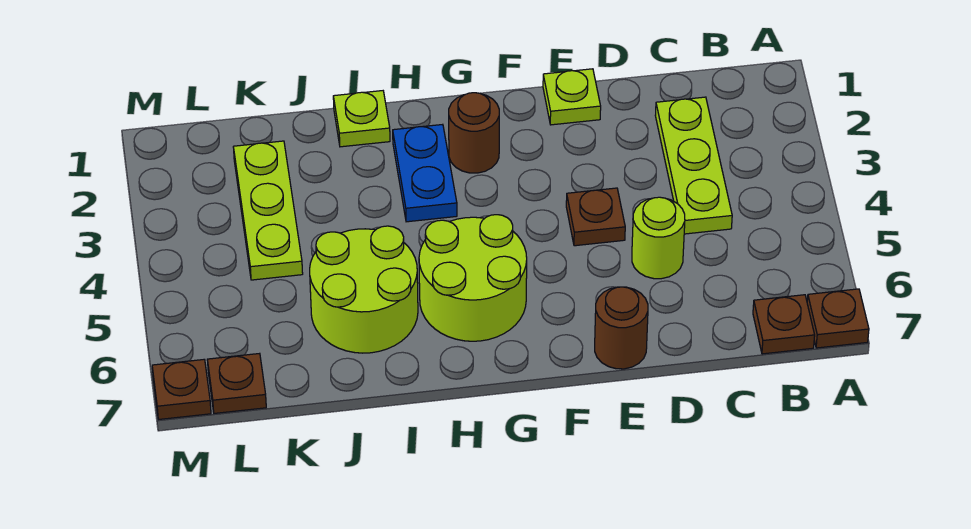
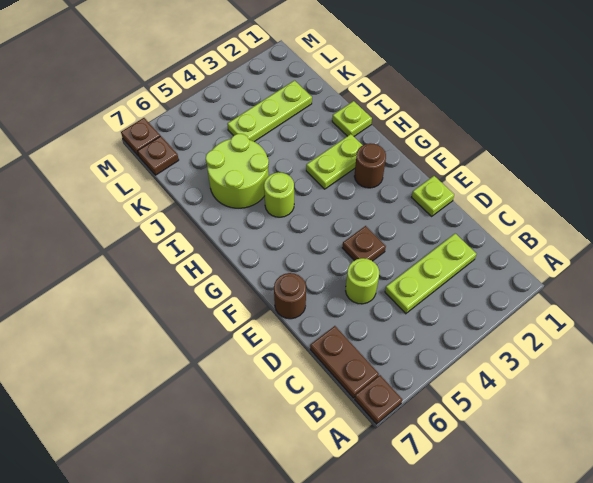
brown plate B7 level 1 -> brown plate B7:C7 level 1
lime round brick G5:H6 level 1 -> lime round brick H5 level 1
blue plate H2:H3 level 1 -> lime plate H2:H3 level 1

